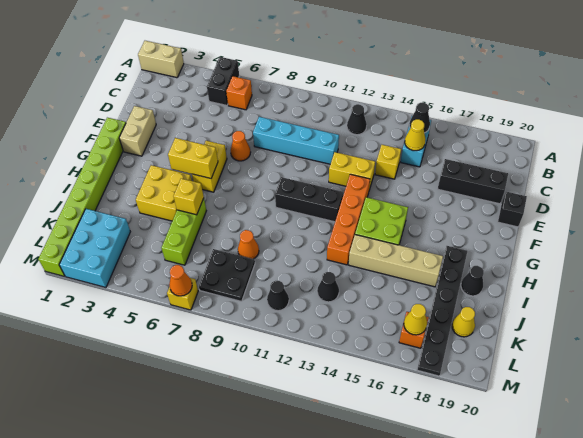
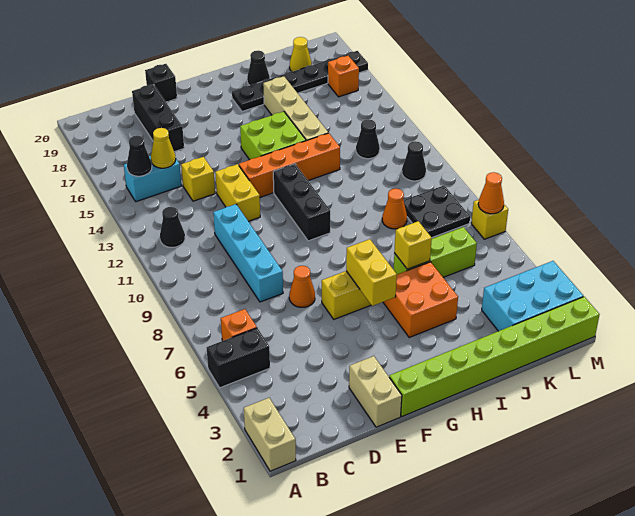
tan brick E2:F2 level 1 -> tan brick E1:E2 level 1
yellow brick H4:I5 level 1 -> orange brick H4:I5 level 1
yellow cone L17 level 2 -> none

